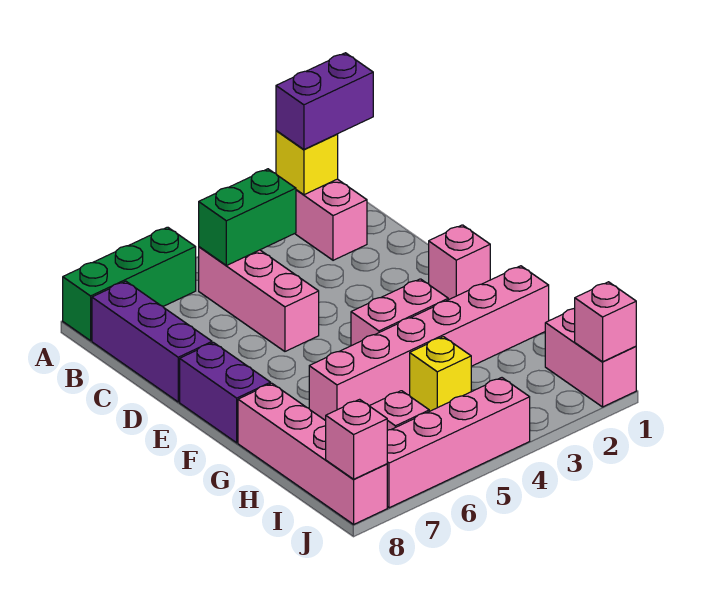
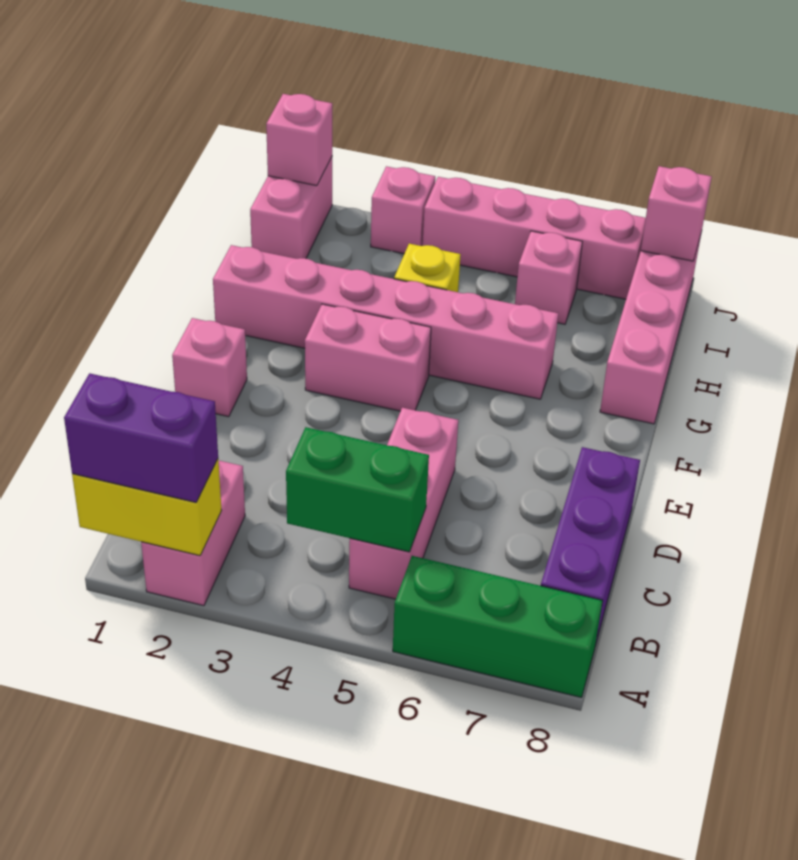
yellow brick A2 level 2 -> yellow brick A1:A2 level 2
purple brick E8:F8 level 1 -> none
none -> pink brick J3 level 1

